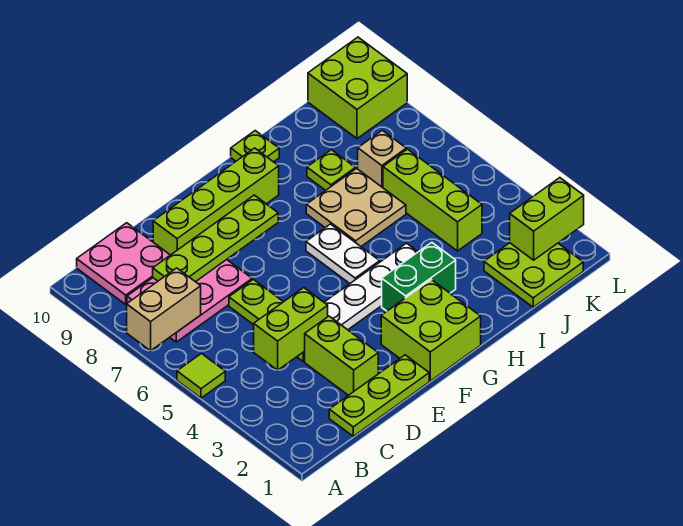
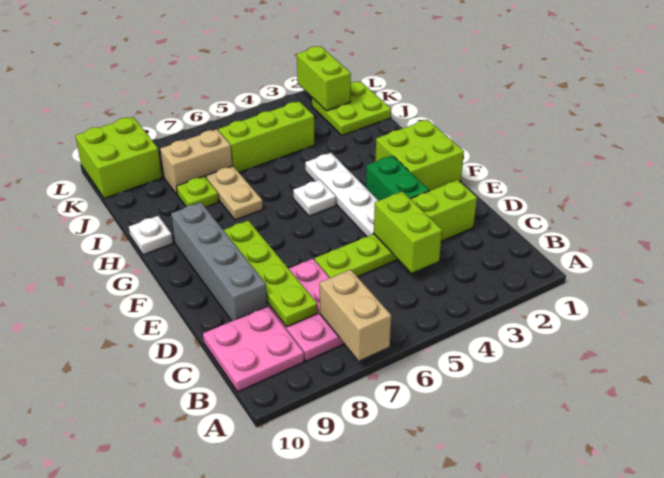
lime tile A5 level 1 -> none
lime plate C1:E1 level 1 -> none
lime brick D9:G9 level 1 -> grey brick D9:G9 level 1
green brick G3:H3 level 1 -> green brick E3:F3 level 1
white plate G5:G6 level 1 -> white plate G5 level 1
tan plate H6:I7 level 1 -> tan plate H7:I7 level 1
lime plate H10 level 1 -> white plate H10 level 1
tan brick J7 level 1 -> tan brick J7:J8 level 1

